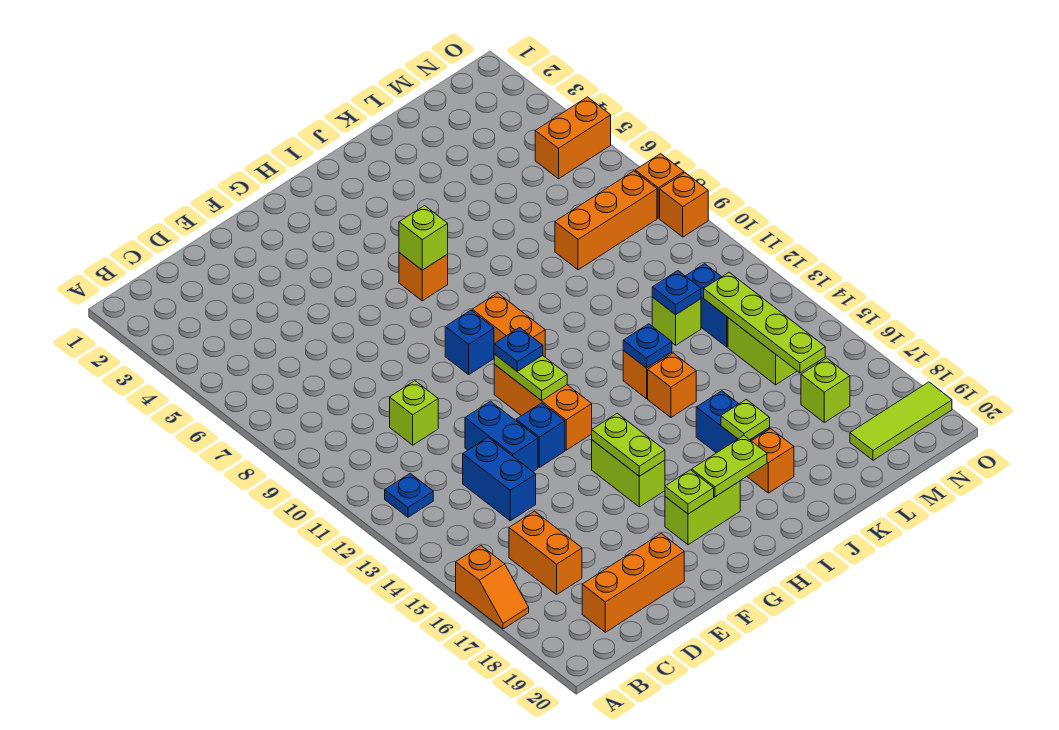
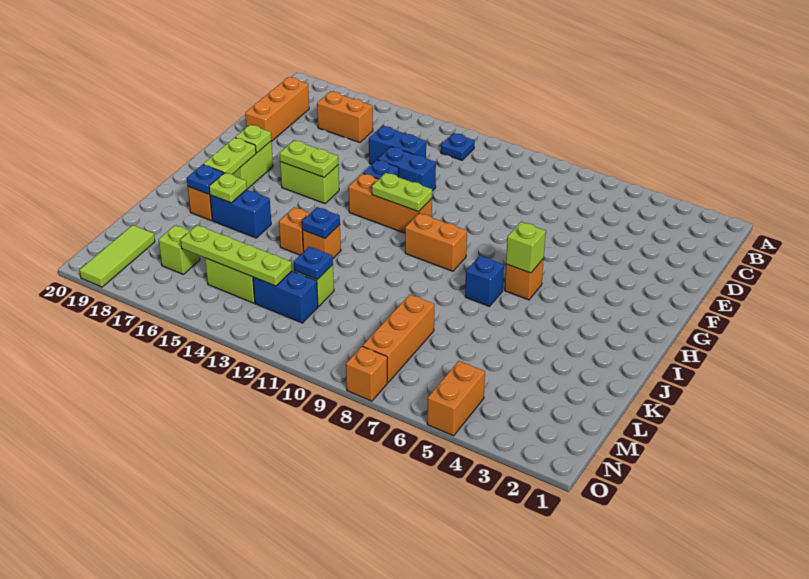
orange slope A16:A17 level 1 top 16 -> none
lime brick D10 level 1 -> none
blue brick G9 level 1 -> blue brick I7 level 1
blue plate G11 level 3 -> blue plate J18 level 2
orange brick O9 level 1 -> none

